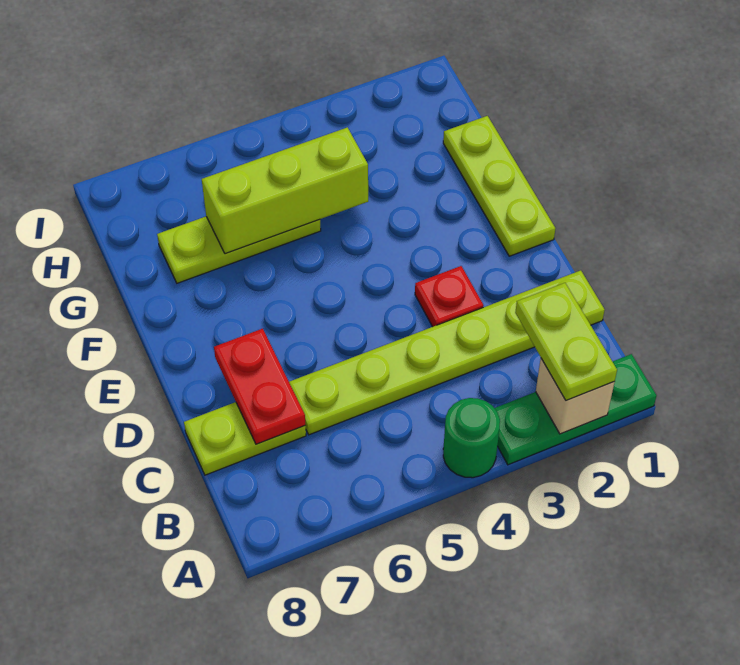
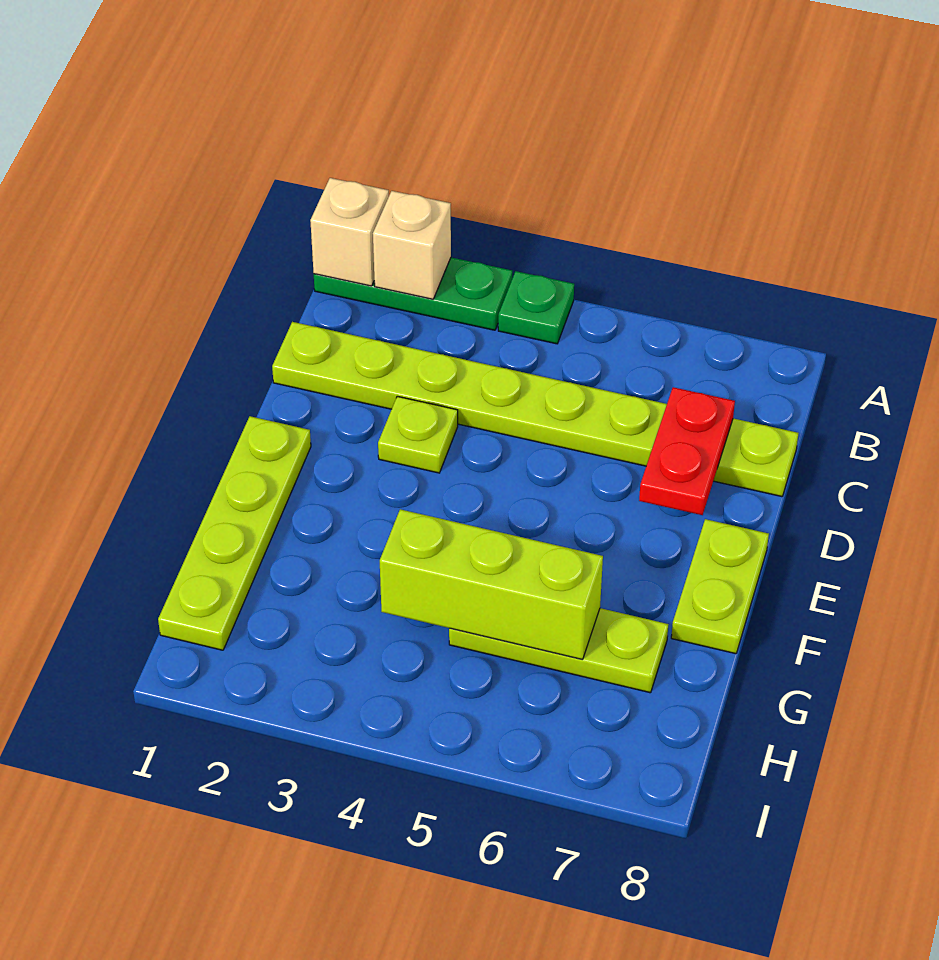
none -> tan brick A1 level 2
lime plate A2:B2 level 3 -> lime plate E8:F8 level 1
green round brick A4 level 1 -> green plate A4 level 1
red plate D3 level 1 -> lime plate D3 level 1
lime plate E1:G1 level 1 -> lime plate E1:H1 level 1

